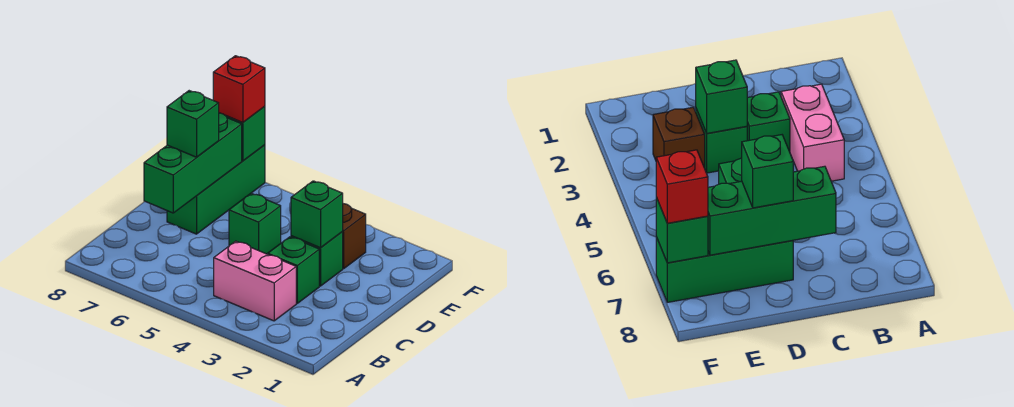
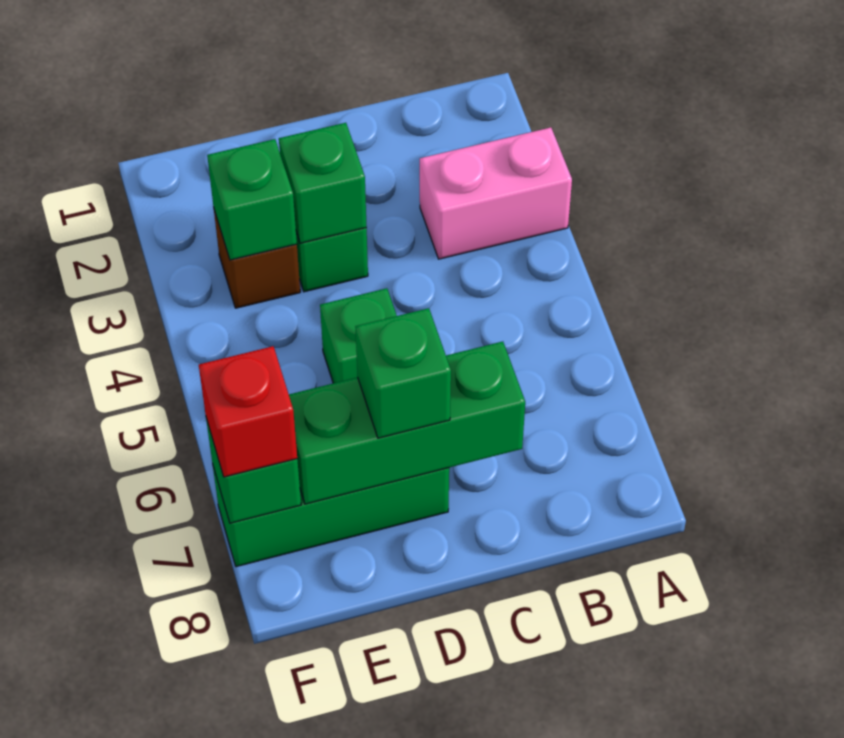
pink brick B3:B4 level 1 -> pink brick A3:B3 level 1
green brick C3 level 1 -> green brick E3 level 2

